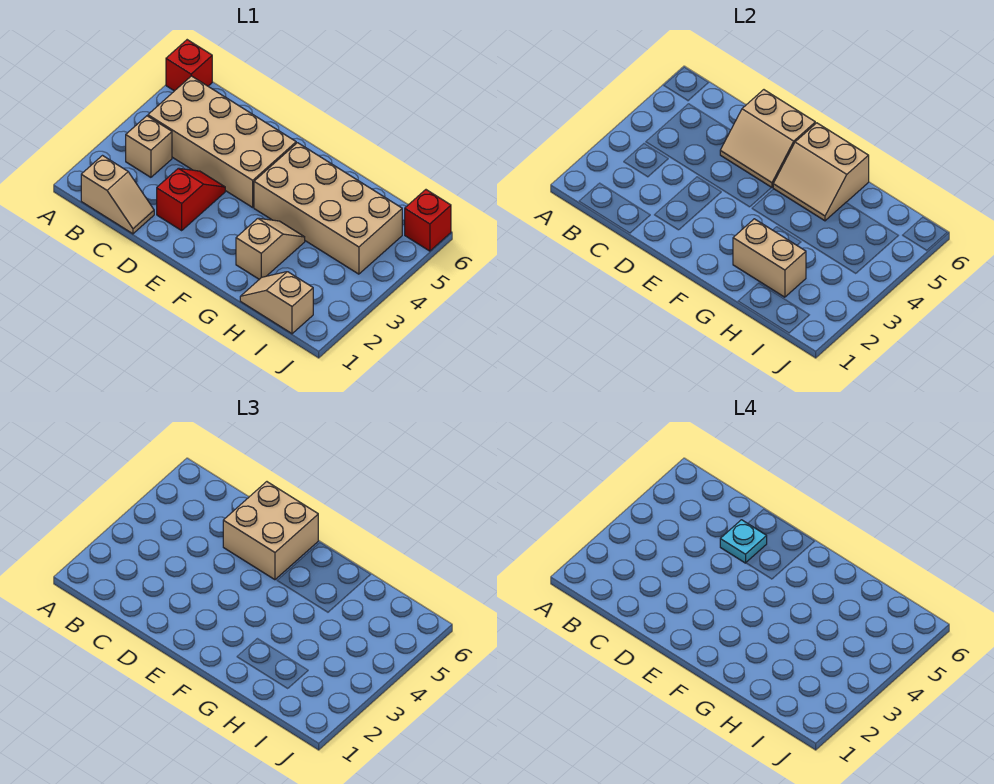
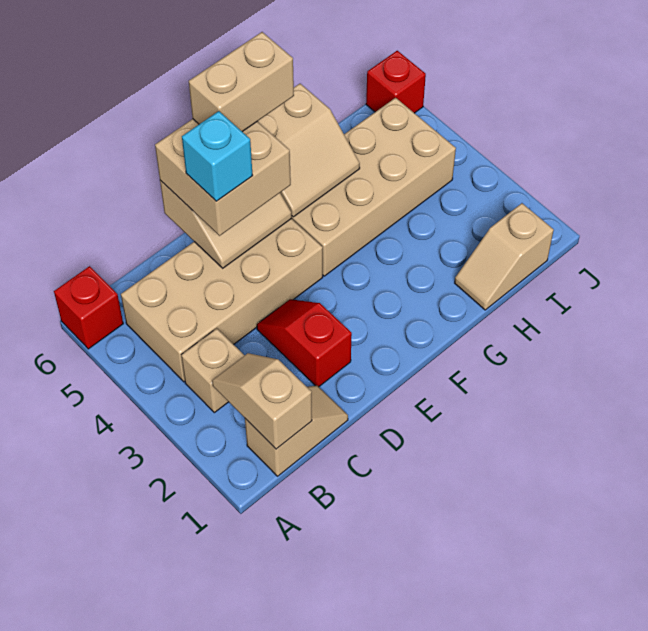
cyan plate D5 level 4 -> cyan brick D5 level 4
tan slope G2:G3 level 1 top 2 -> tan slope B1:B2 level 2 top 1
tan brick G2:H2 level 2 -> tan brick E6:F6 level 4

